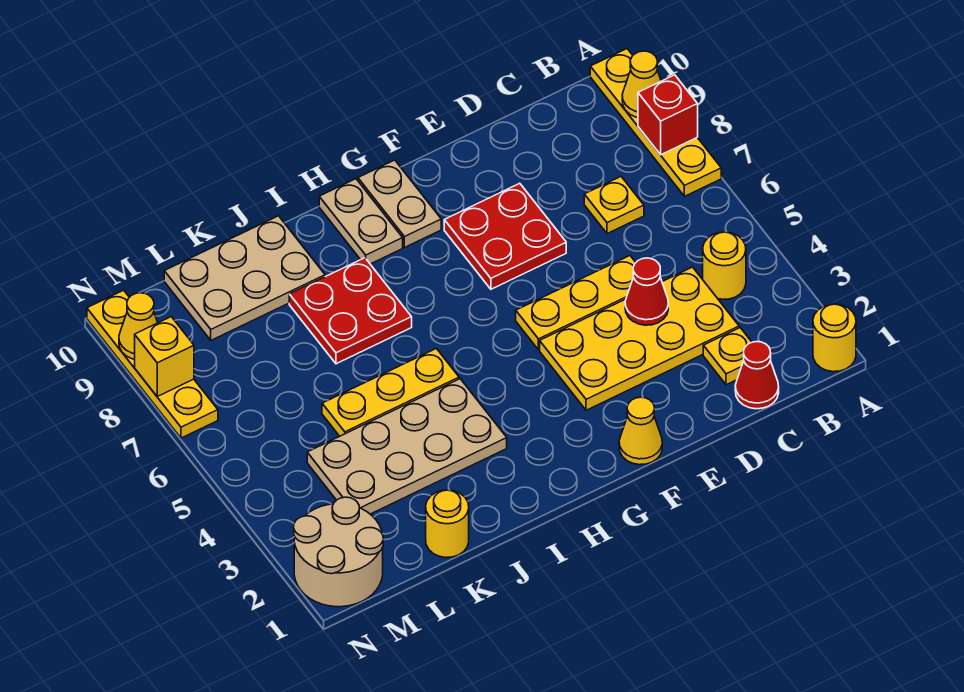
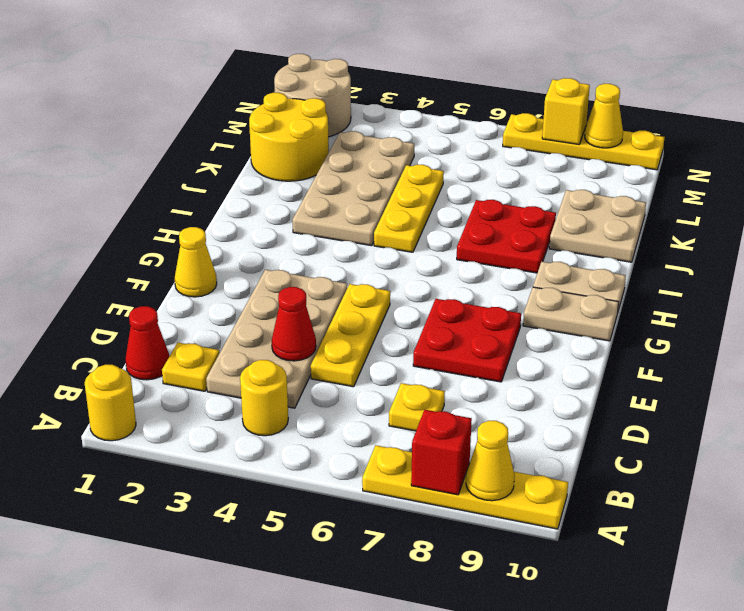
yellow plate C3:F4 level 1 -> tan plate C3:F4 level 1
tan plate J9:L10 level 1 -> tan plate J9:K10 level 1
yellow round brick K1 level 1 -> yellow round brick K1:L2 level 1

